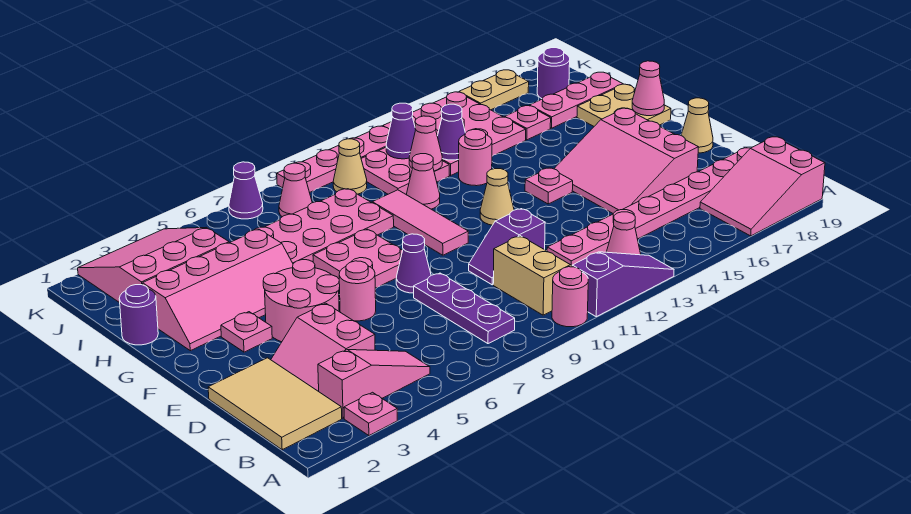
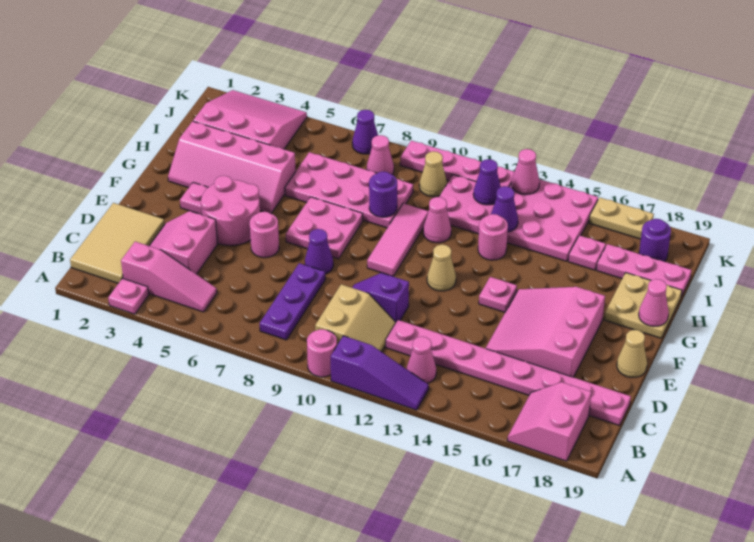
pink slope A17:B19 level 1 top 19 -> pink slope A17:B18 level 1 top 18
purple round brick H1 level 1 -> purple round brick H9 level 2
pink cone I12 level 2 -> pink cone K13 level 2

